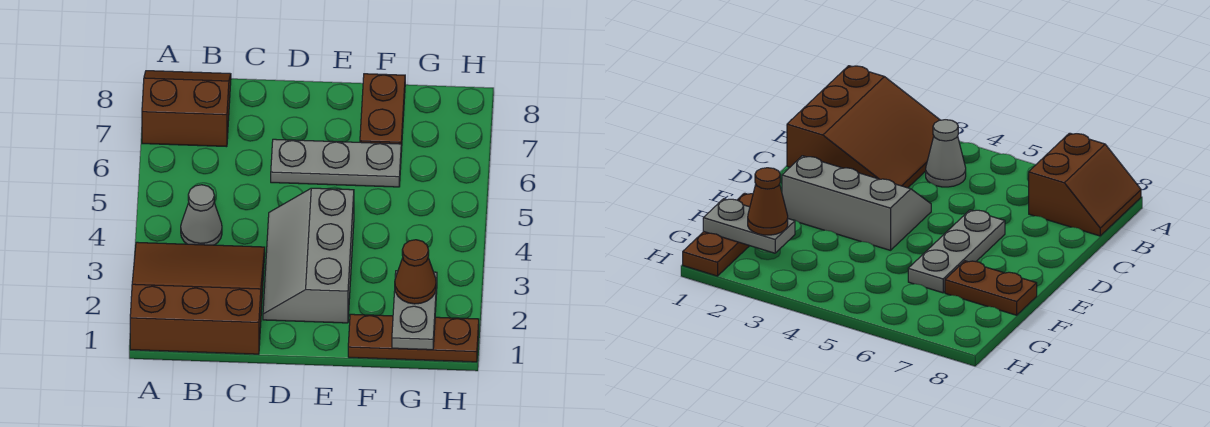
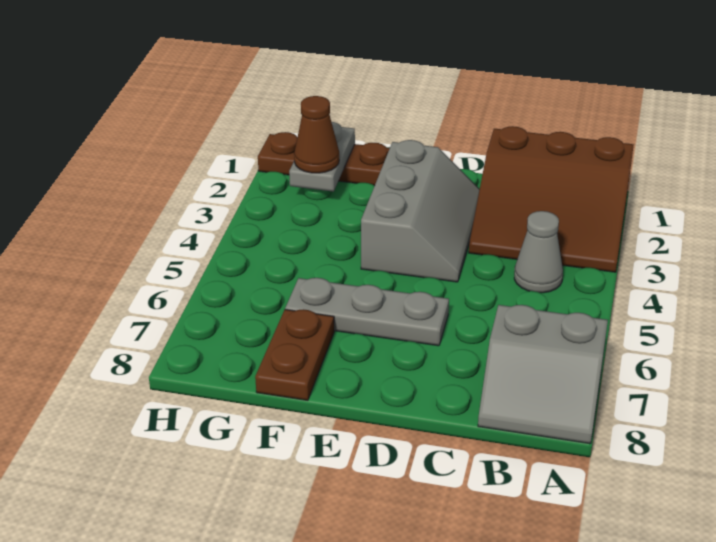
brown slope A7:B8 level 1 top 7 -> grey slope A7:B8 level 1 top 7

